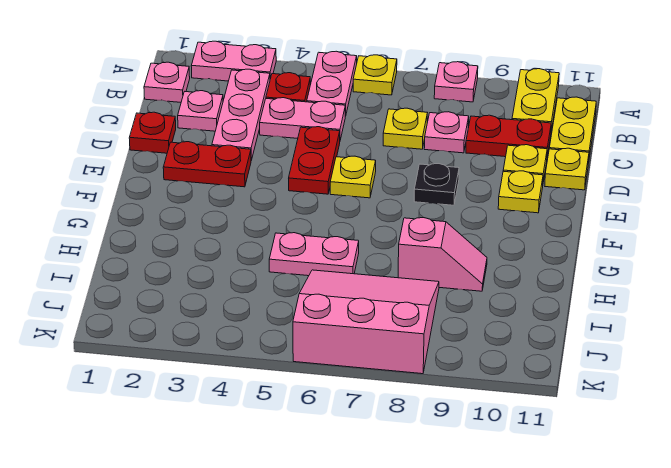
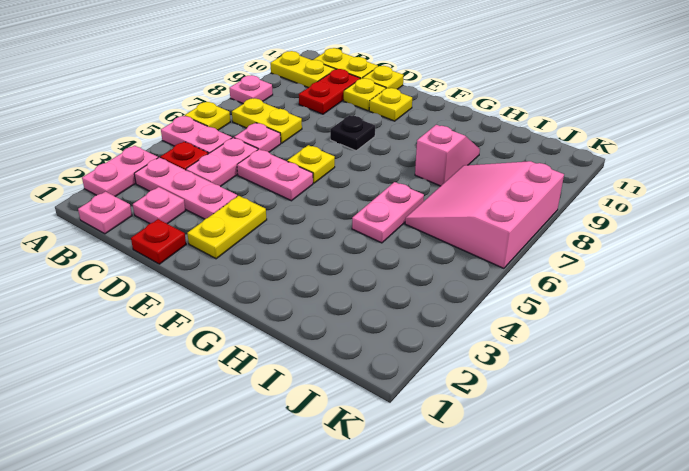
yellow plate C7 level 1 -> yellow plate B7:C7 level 1
pink plate C8 level 1 -> pink plate C6 level 1
red plate D5:E5 level 1 -> pink plate D5:E5 level 1
red plate E2:E3 level 1 -> yellow plate E2:E3 level 1

